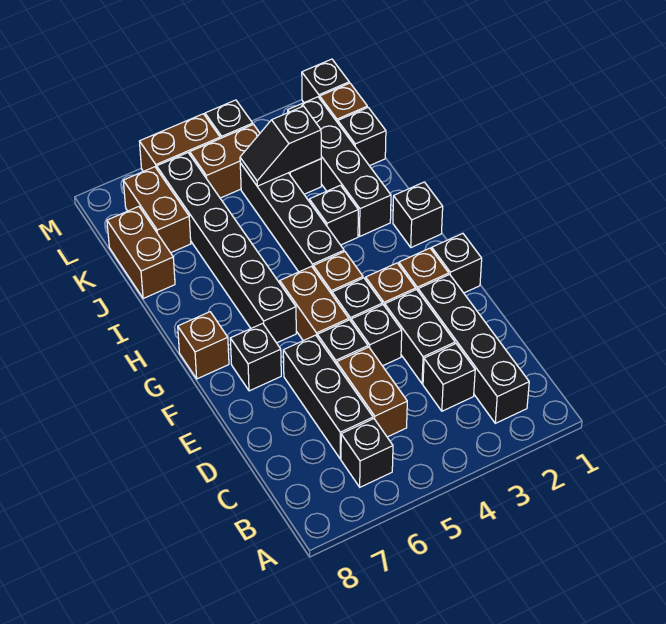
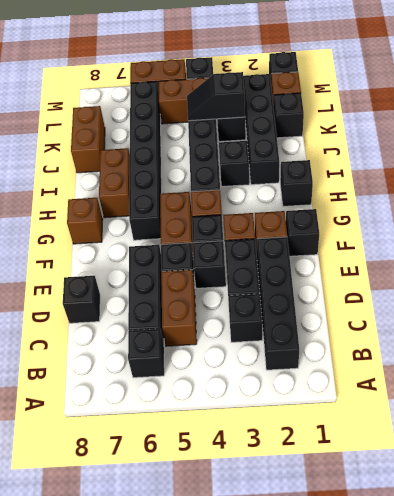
black brick F7 level 1 -> black brick D8 level 1
brown brick K7:L7 level 1 -> brown brick H7:I7 level 1

